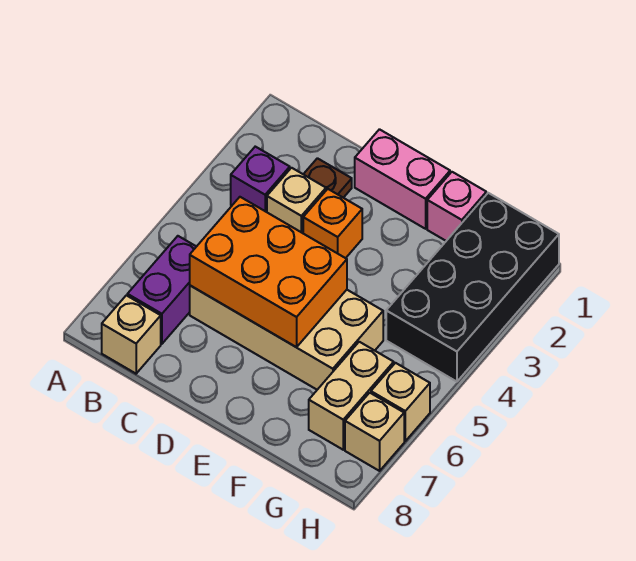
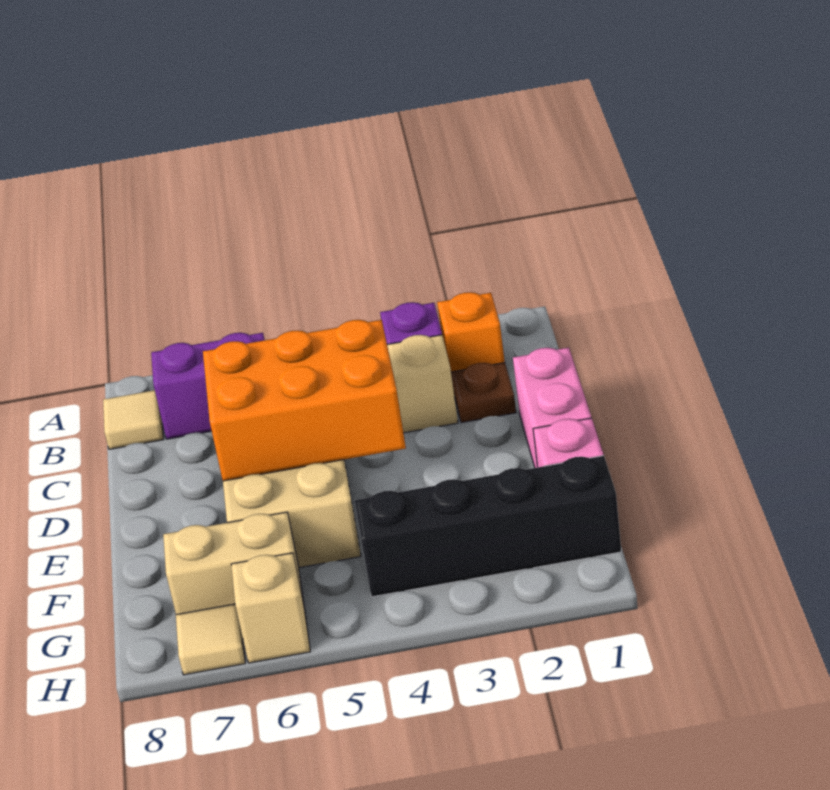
tan brick B8 level 1 -> tan tile B8 level 1
orange brick C5:E6 level 2 -> orange brick D4:E6 level 2
orange brick D3 level 1 -> orange brick B2 level 1
black brick G1:H4 level 1 -> black brick G1:G4 level 1
tan brick H7 level 1 -> tan tile H7 level 1

